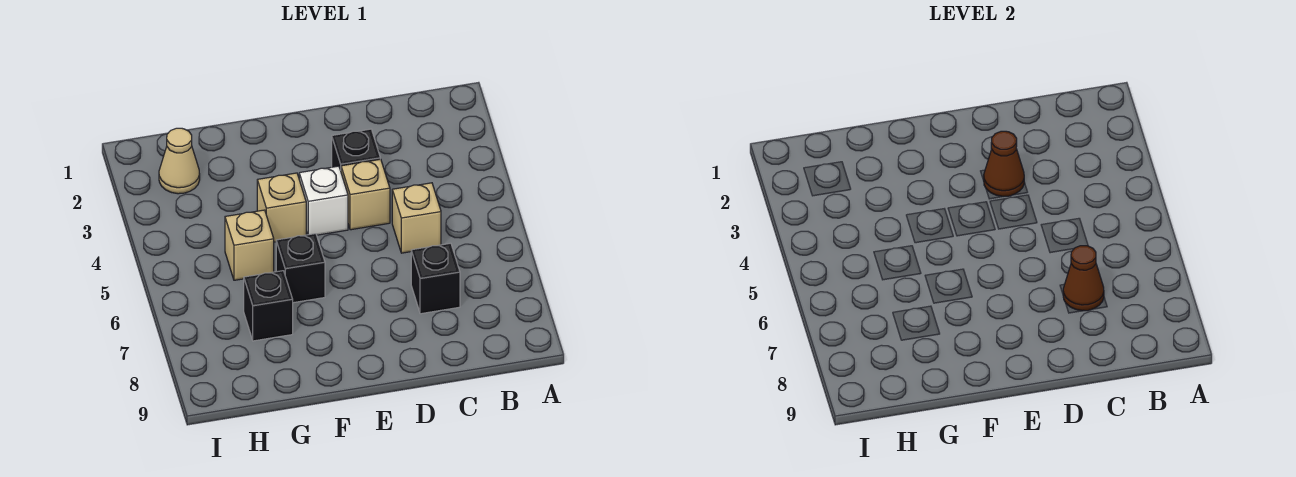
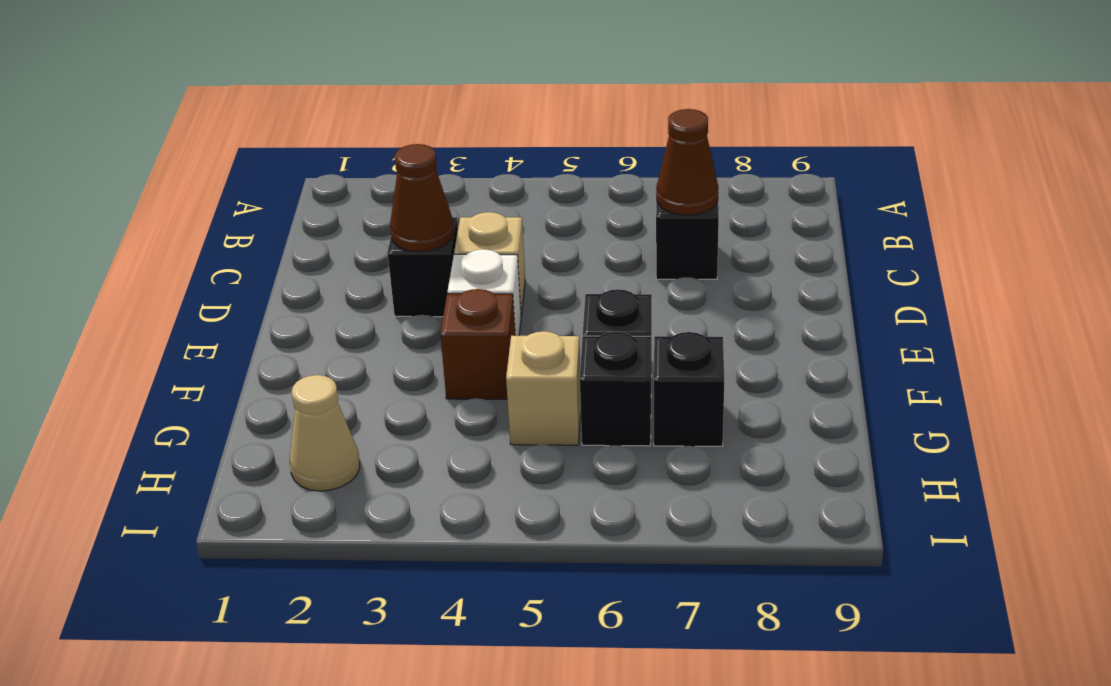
tan brick C5 level 1 -> none
tan brick F4 level 1 -> brown brick F4 level 1
none -> black brick G6 level 1

